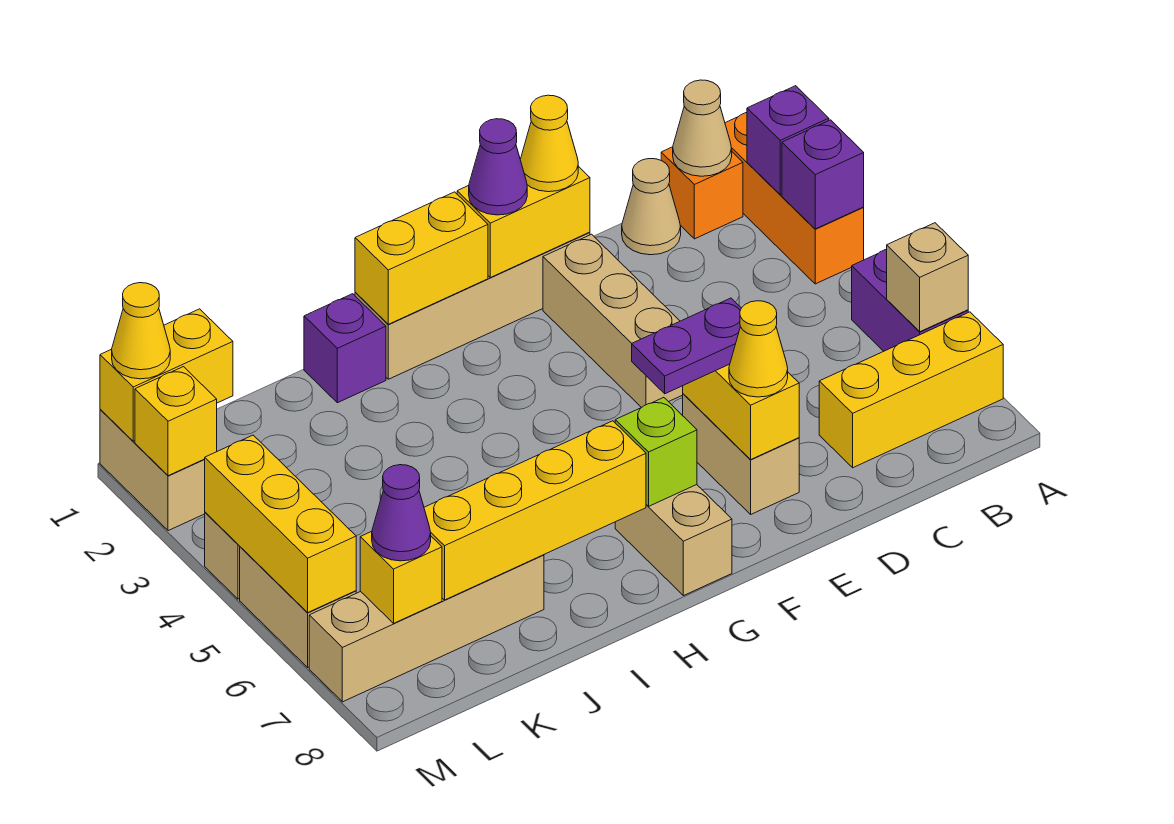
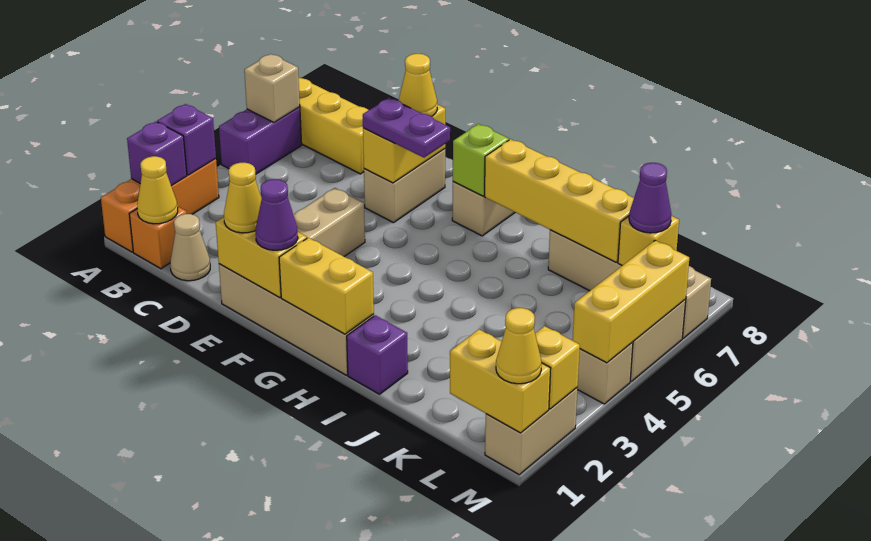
tan cone B1 level 2 -> yellow cone B1 level 2

